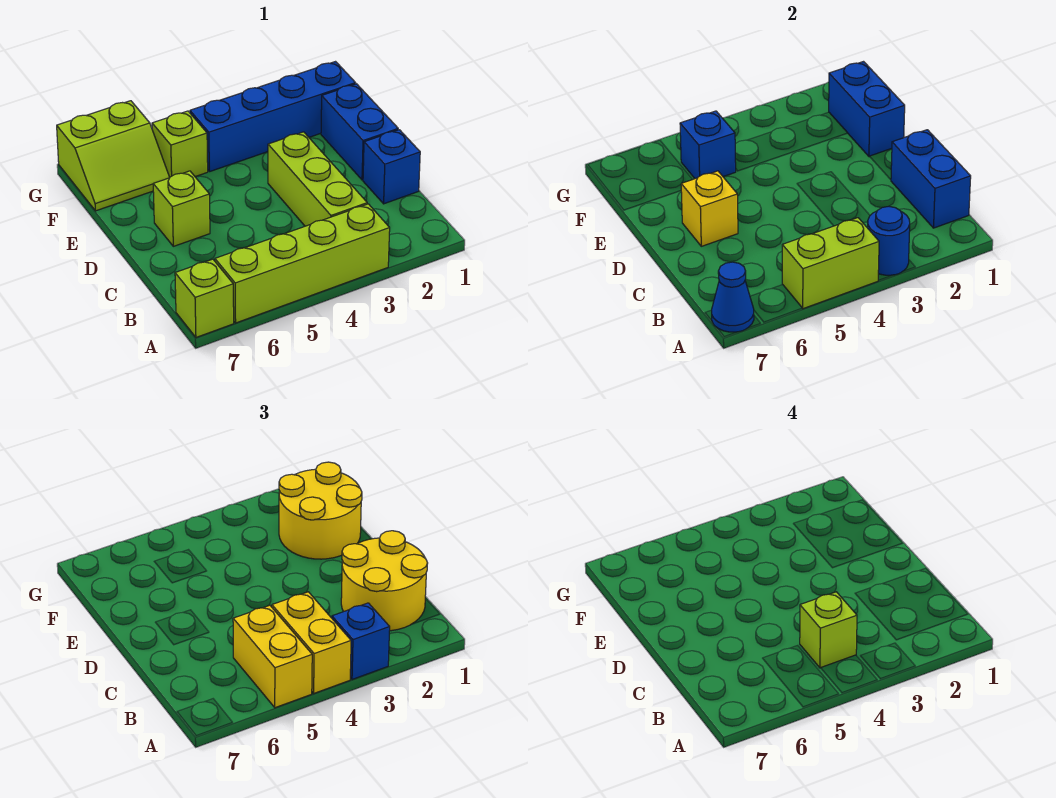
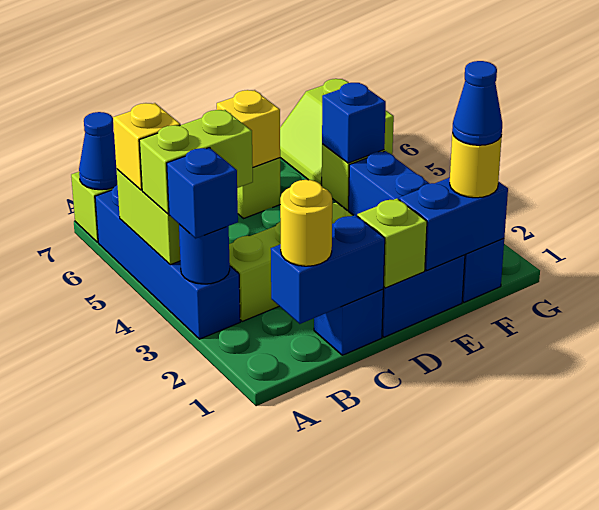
lime brick A3:A6 level 1 -> blue brick A3:A6 level 1
yellow brick A4:B4 level 3 -> lime brick A4:B4 level 3
yellow brick A5:B5 level 3 -> yellow brick A5 level 3
yellow round brick B1:C2 level 3 -> yellow round brick B1 level 3
lime brick B4 level 4 -> lime brick D1 level 2
yellow round brick E1:F2 level 3 -> yellow round brick F1 level 3
none -> blue cone F1 level 4

